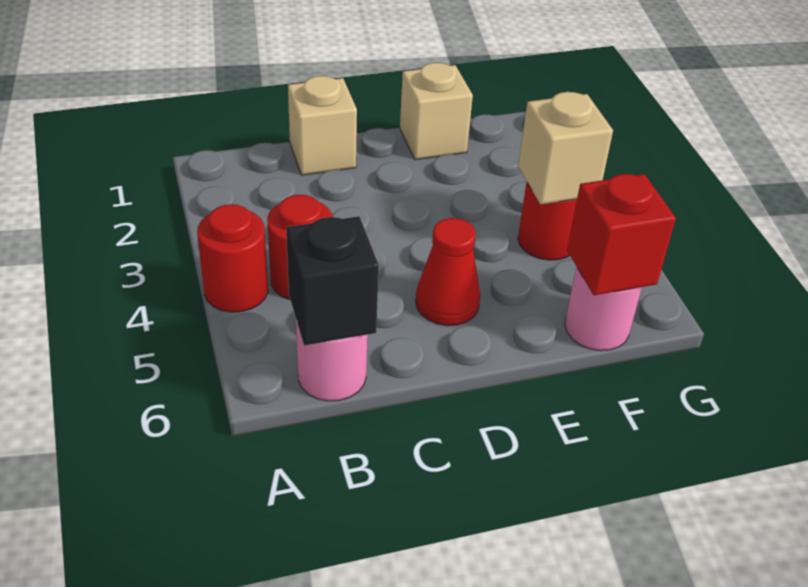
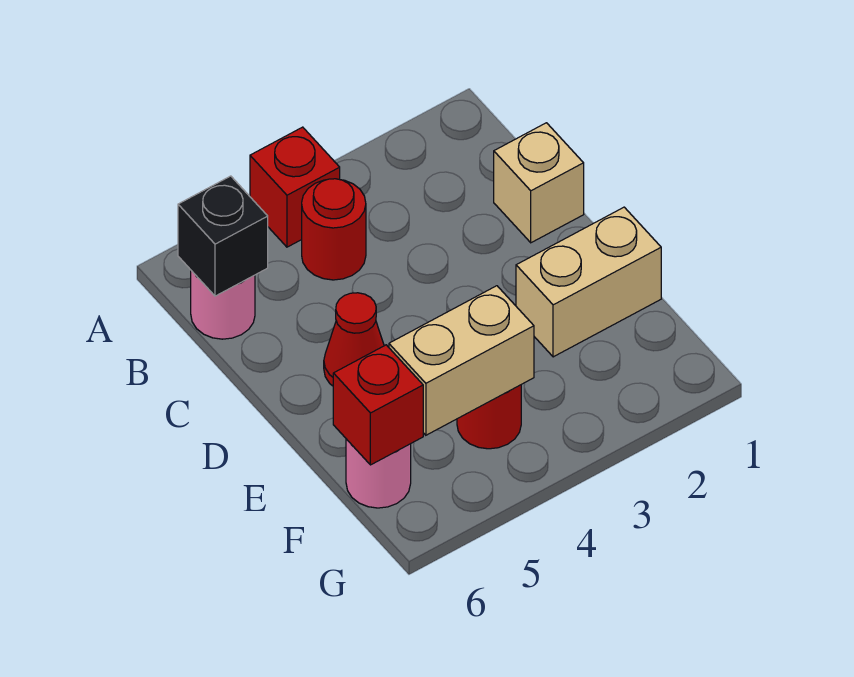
red round brick A4 level 1 -> red brick A4 level 1
tan brick E1 level 1 -> tan brick E1:E2 level 1
tan brick F4 level 2 -> tan brick F4:F5 level 2

